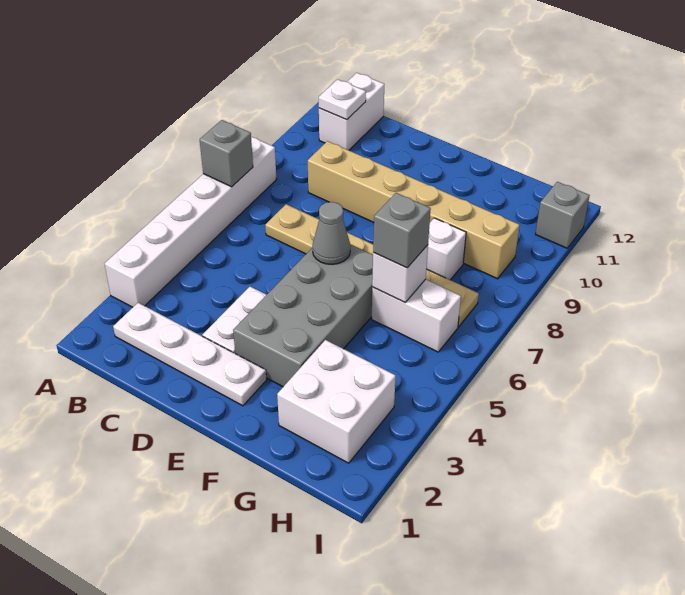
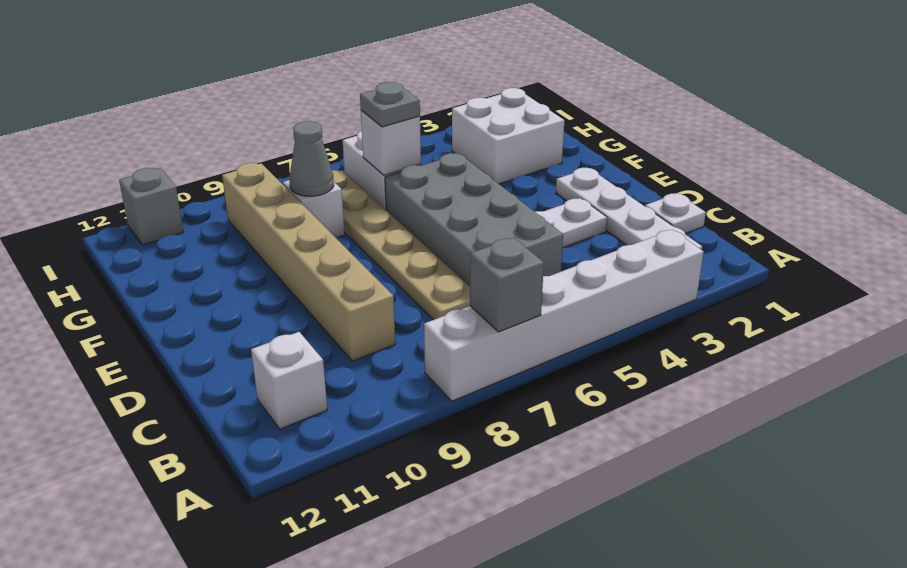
white brick B11:B12 level 1 -> white brick B11 level 1
white plate B11 level 2 -> white plate C1 level 1
grey brick E3:F6 level 1 -> grey brick C5:F6 level 1
grey cone E6 level 2 -> grey cone G8 level 2
grey brick G6 level 3 -> grey plate G6 level 3

